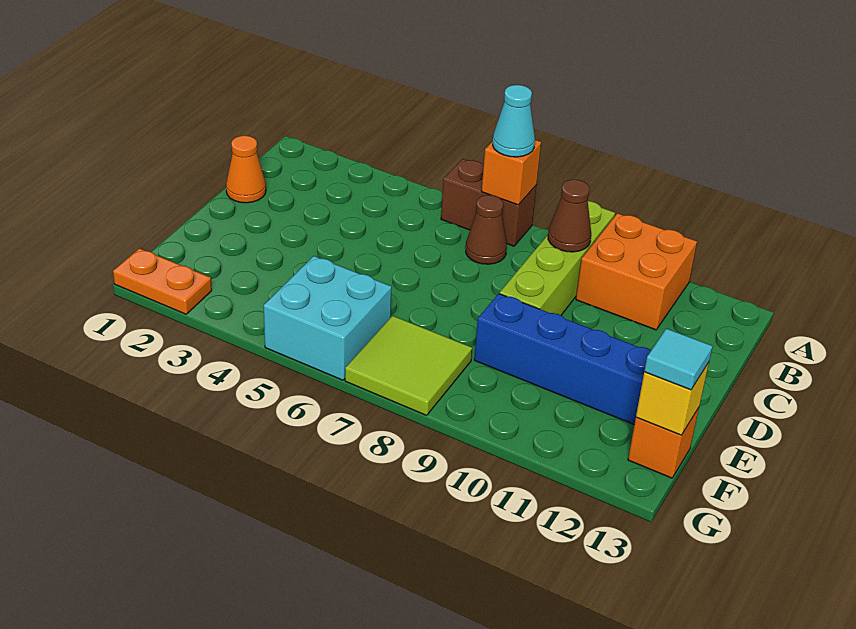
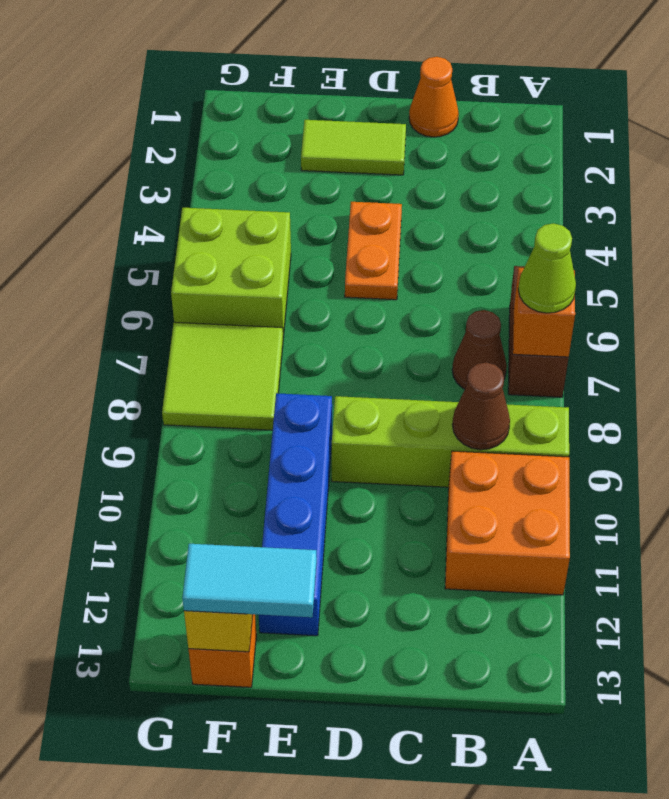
cyan cone A7 level 3 -> lime cone A7 level 3
none -> lime tile D2:E2 level 1
cyan brick F5:G6 level 1 -> lime brick F5:G6 level 1
cyan tile F13 level 3 -> cyan tile E13:F13 level 3
orange plate G1:G2 level 1 -> orange plate D4:D5 level 1

